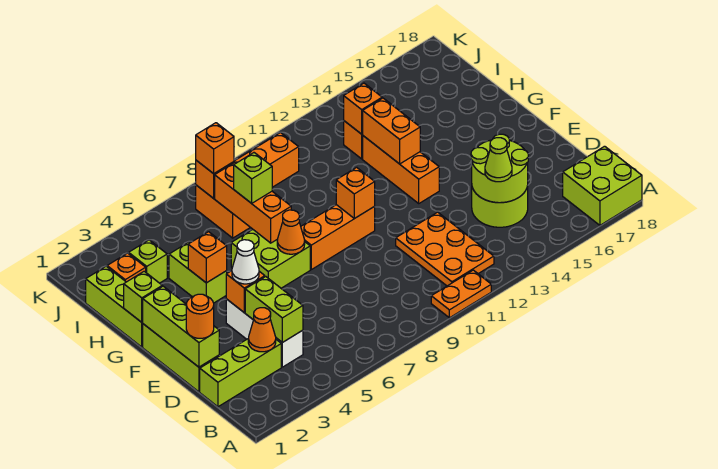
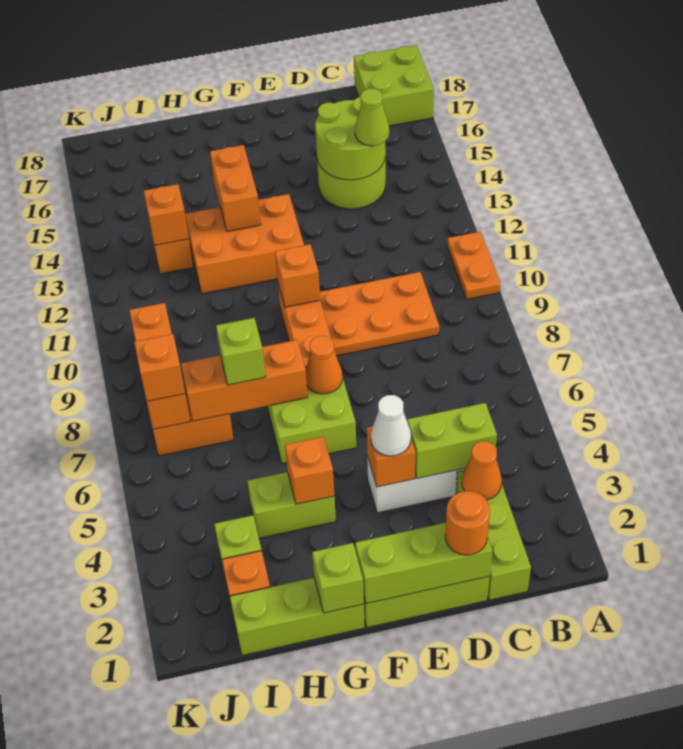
orange plate B11:D12 level 1 -> orange plate C9:E10 level 1
orange brick F13:H13 level 1 -> orange brick F12:H13 level 1
orange brick G13:H13 level 2 -> orange brick G13:G14 level 2

